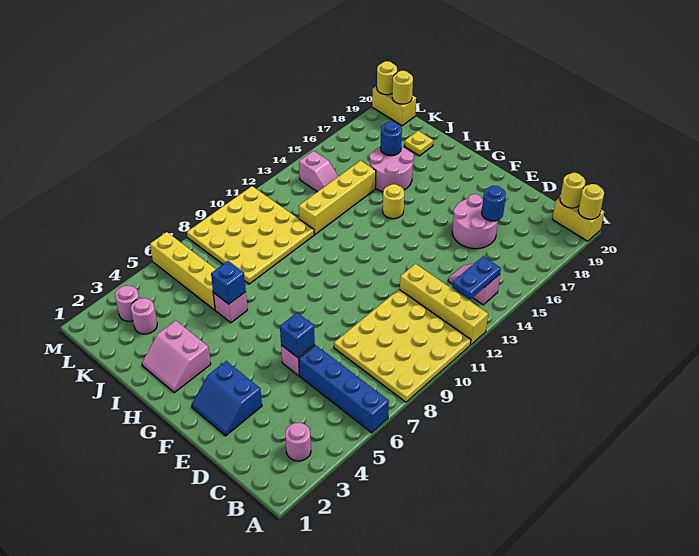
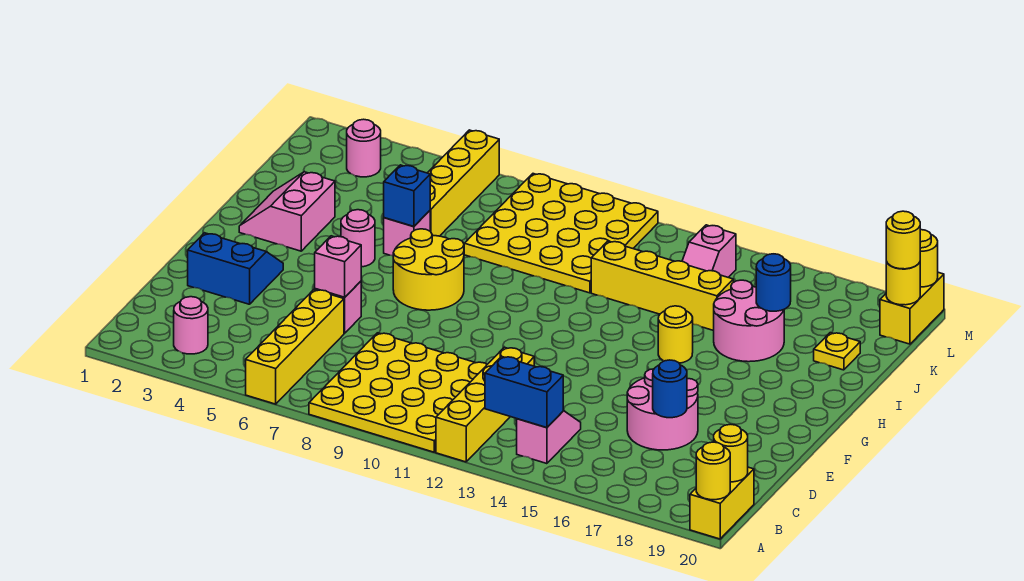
blue brick A6:D6 level 1 -> yellow brick A6:D6 level 1
blue plate B13:B14 level 2 -> blue brick B13:B14 level 2
blue slope E2:F3 level 1 top 3 -> blue slope E2:F3 level 1 top E
blue brick E6 level 2 -> pink brick E6 level 2
none -> yellow round brick G7:H8 level 1
pink round brick K3 level 1 -> pink round brick H5 level 1
none -> yellow round brick L20 level 3

